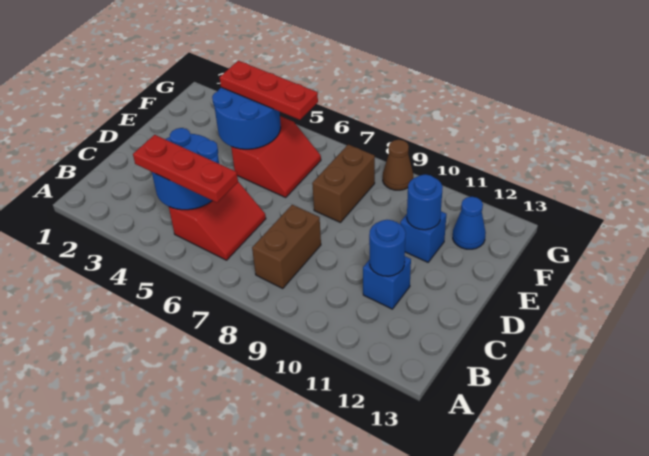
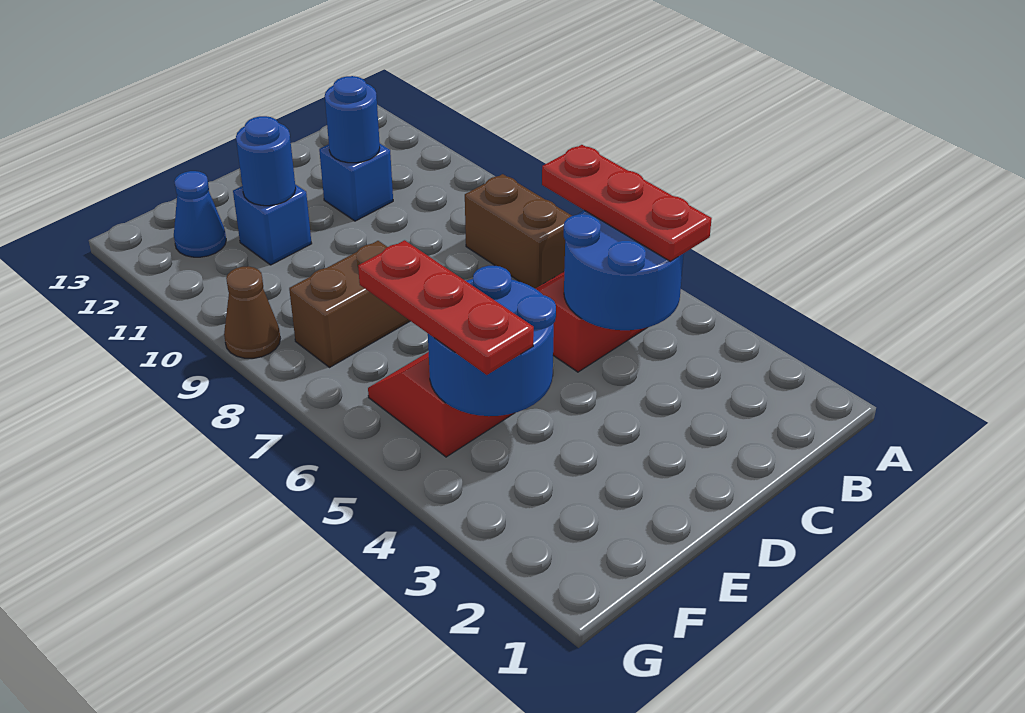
brown brick B8:C8 level 1 -> brown brick B7:B8 level 1

